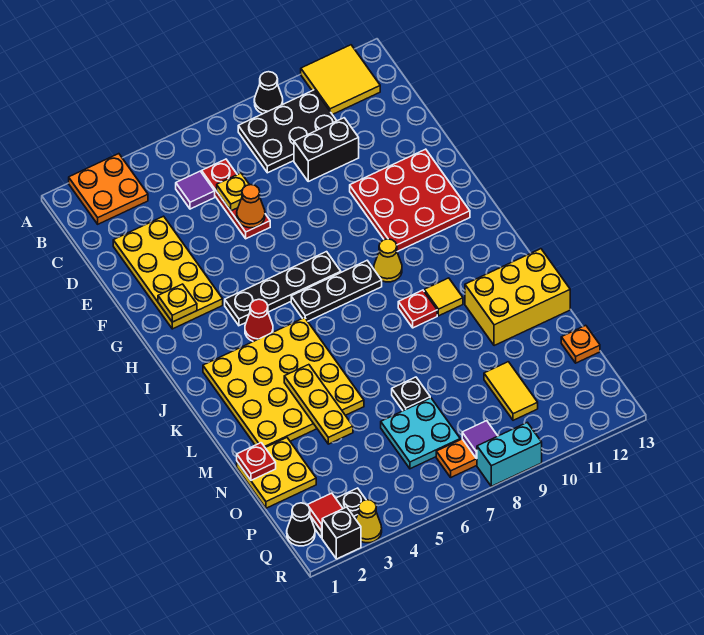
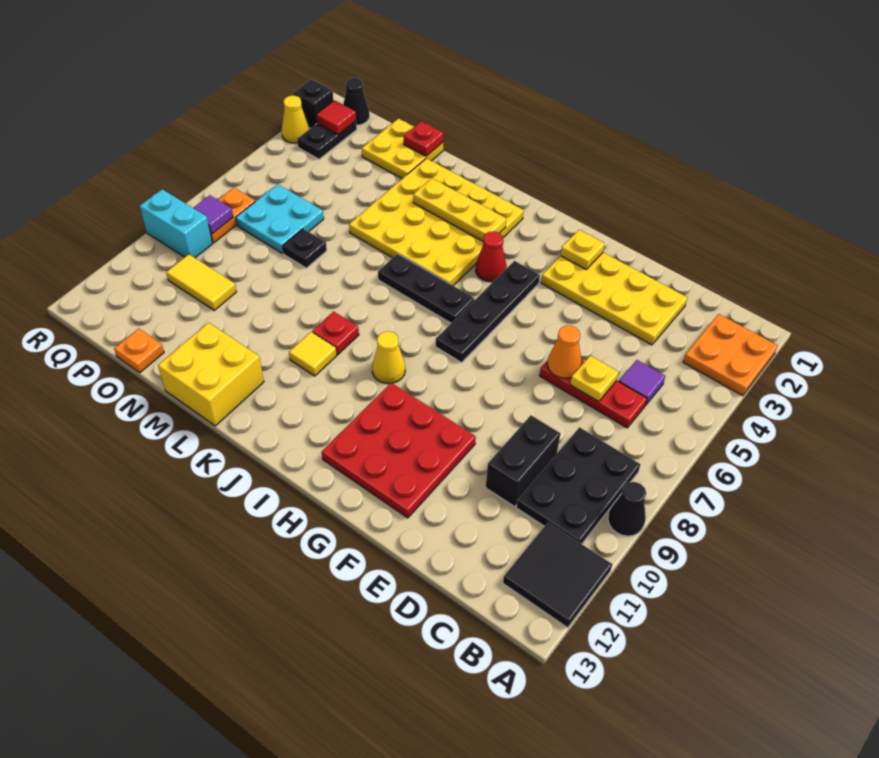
yellow tile A11:B12 level 1 -> black tile A11:B12 level 1
black plate I6:I8 level 1 -> black plate I6:K6 level 1
yellow plate L4:N4 level 2 -> yellow plate J3:L3 level 2
yellow brick L11:M13 level 1 -> yellow brick L12:M13 level 1
cyan brick R8:R9 level 1 -> cyan brick Q9:R9 level 1

